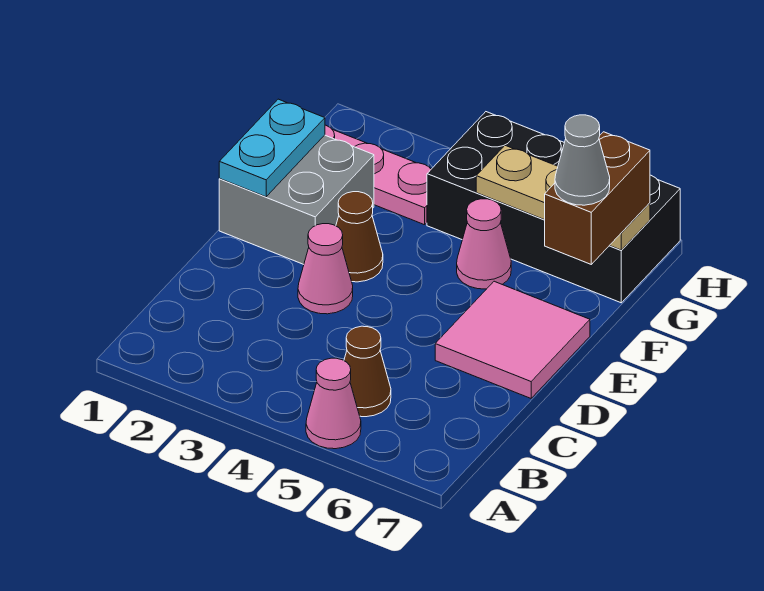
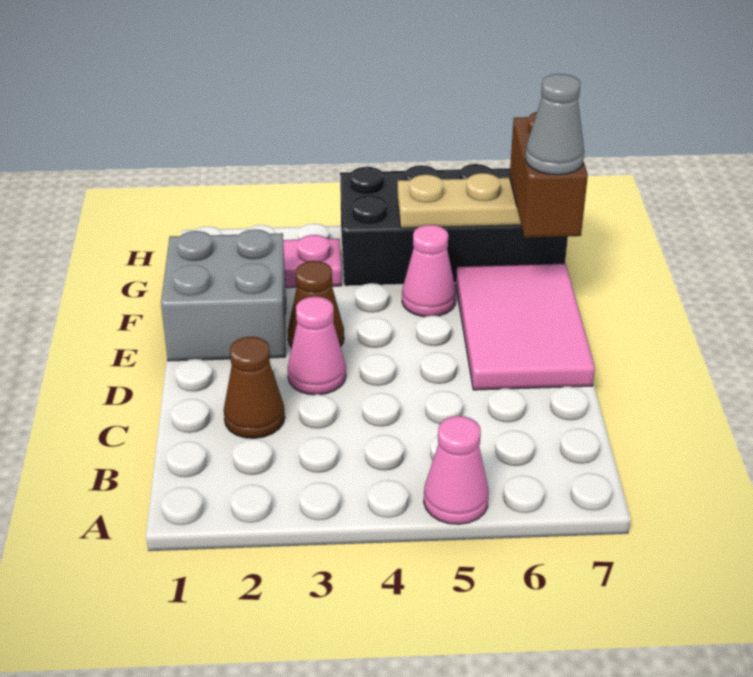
brown cone B5 level 1 -> brown cone C2 level 1
pink tile D6:E7 level 1 -> pink tile D6:F7 level 1
cyan plate E1:F1 level 2 -> none

